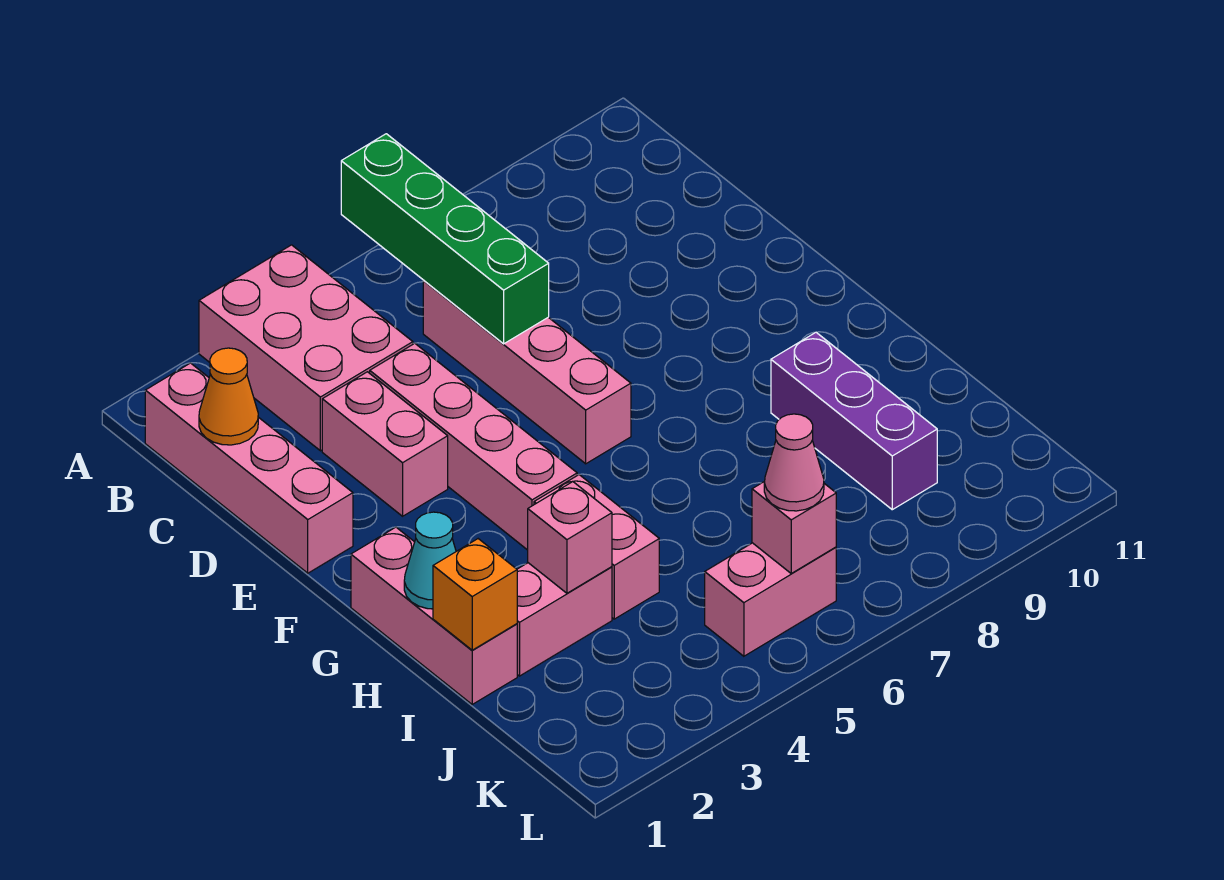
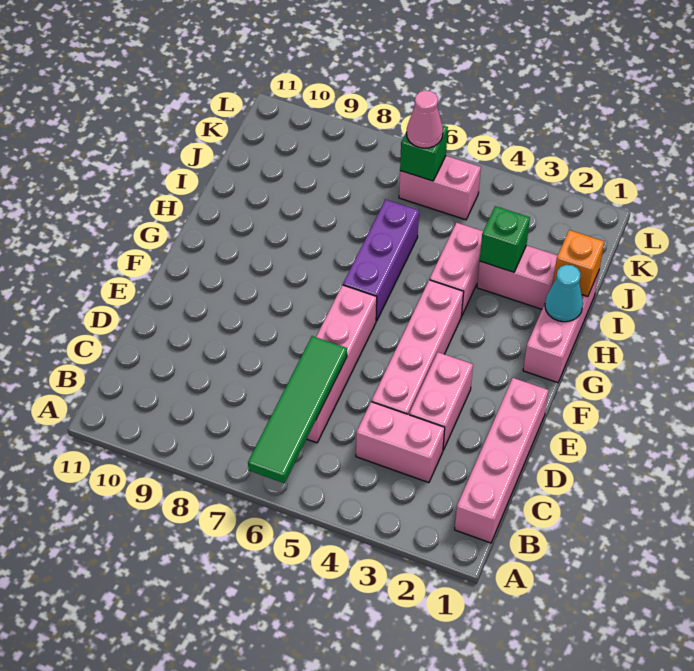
pink brick A3:C4 level 1 -> pink brick C3:C4 level 1
green brick A6:D6 level 2 -> green tile A6:D6 level 2
orange cone C1 level 2 -> none
purple brick H9:J9 level 1 -> purple brick G6:I6 level 1
pink brick I3 level 2 -> green brick I3 level 2
pink brick K6 level 2 -> green brick K6 level 2

